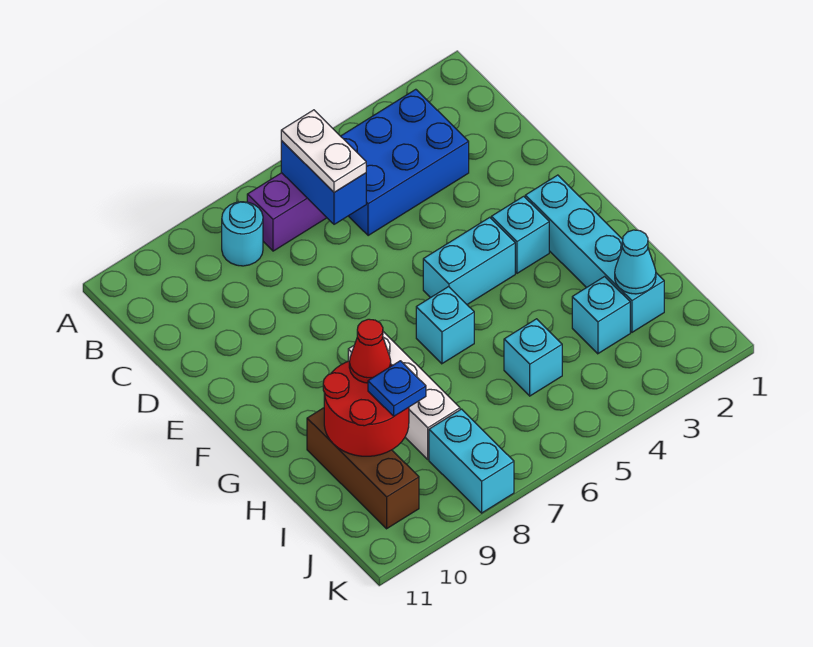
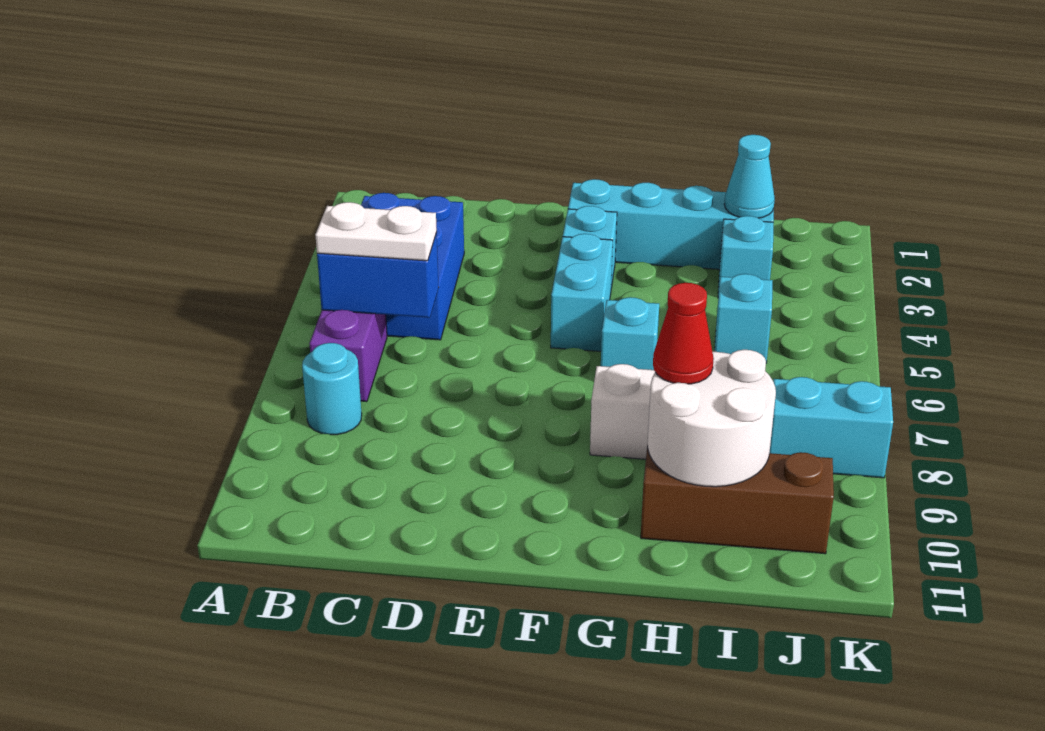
red round brick H9:I10 level 2 -> white round brick H9:I10 level 2
blue plate I9 level 3 -> none

